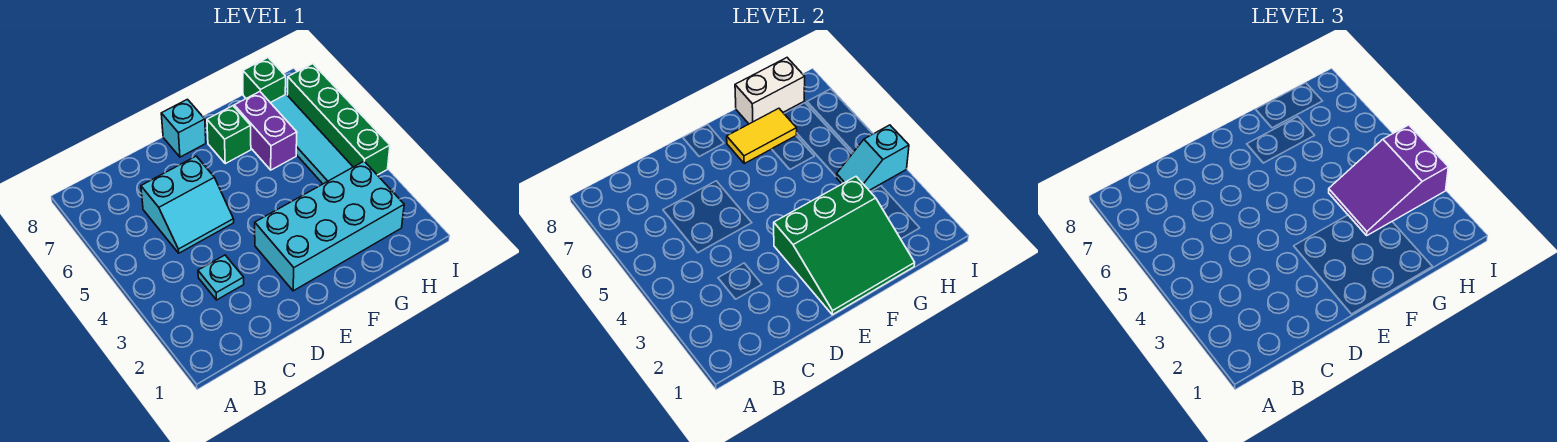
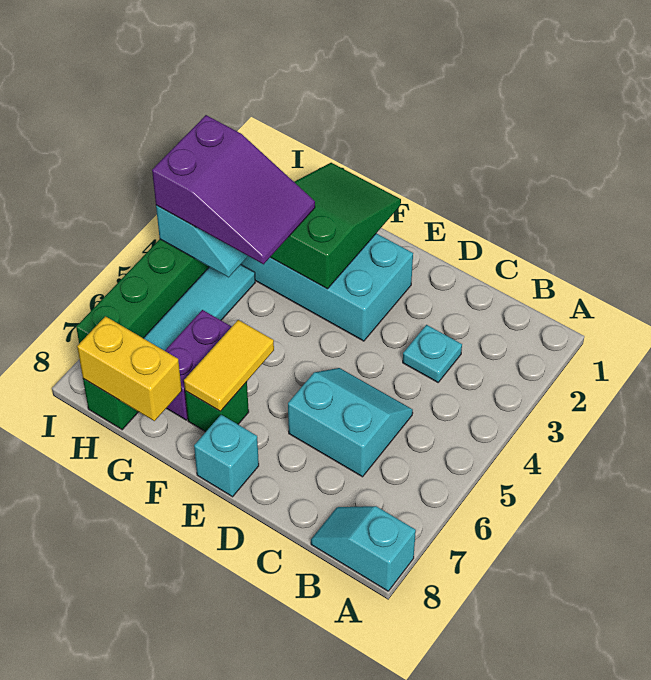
none -> cyan slope A8:B8 level 1 top A
green slope E1:G3 level 2 top 3 -> green slope F1:G3 level 2 top 3
yellow tile F7:G7 level 2 -> yellow tile F6:F7 level 2
white brick G8:H8 level 2 -> yellow brick G8:H8 level 2

